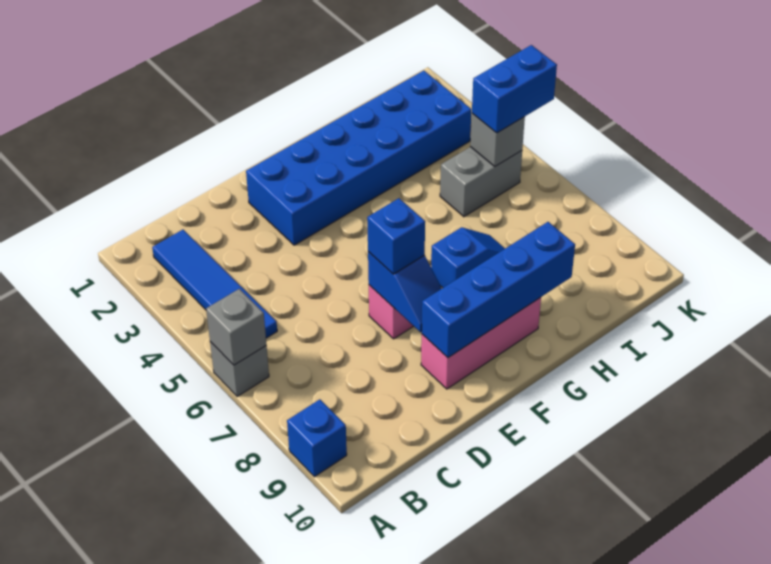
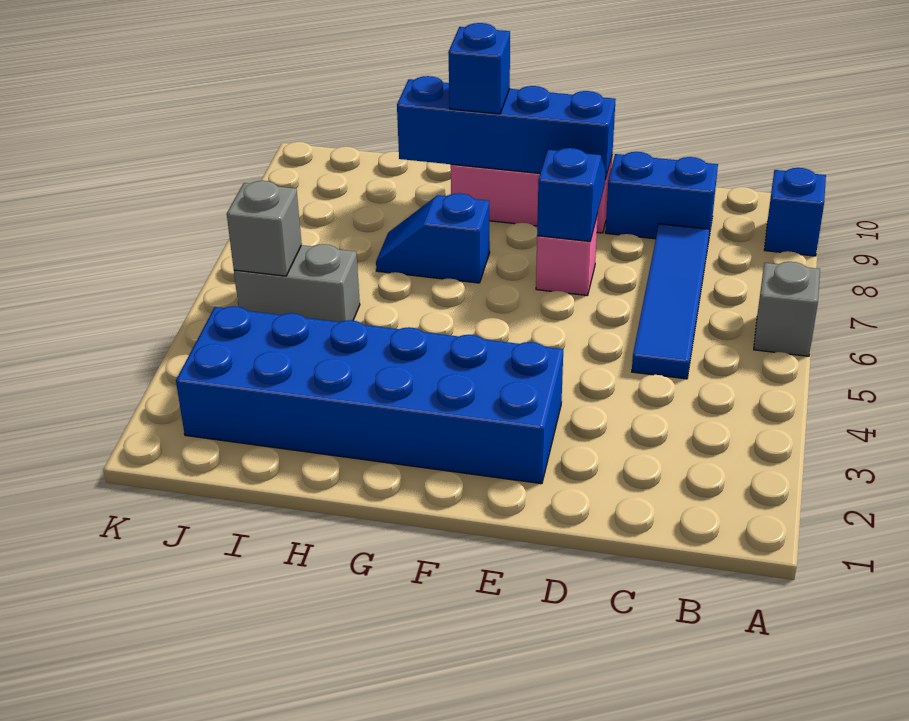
grey brick A6 level 2 -> none
blue tile B2:B5 level 1 -> blue tile C5:C8 level 1
blue brick E7 level 3 -> blue brick G9 level 3
blue brick J5:K5 level 3 -> blue brick C9:D9 level 1

